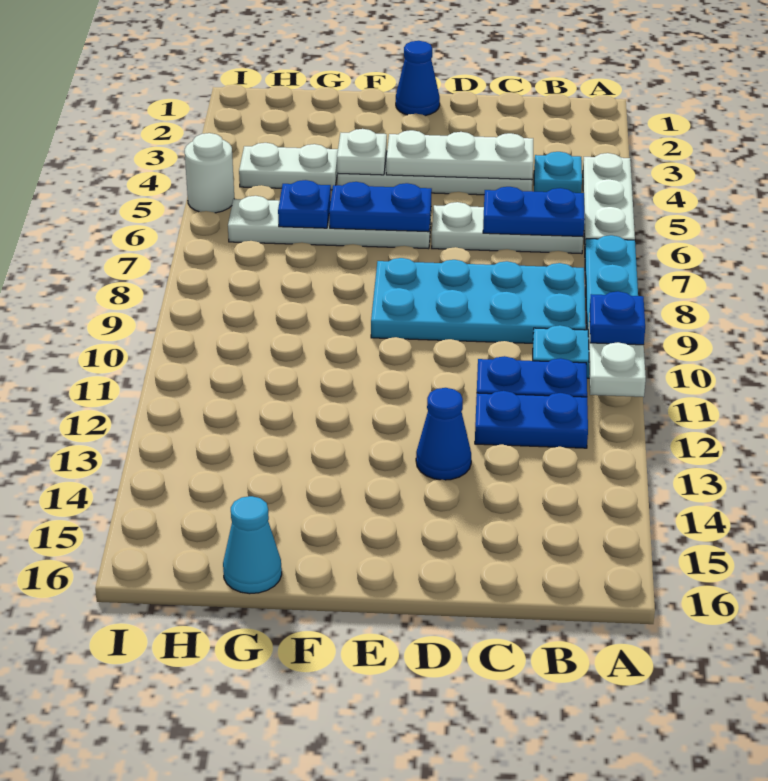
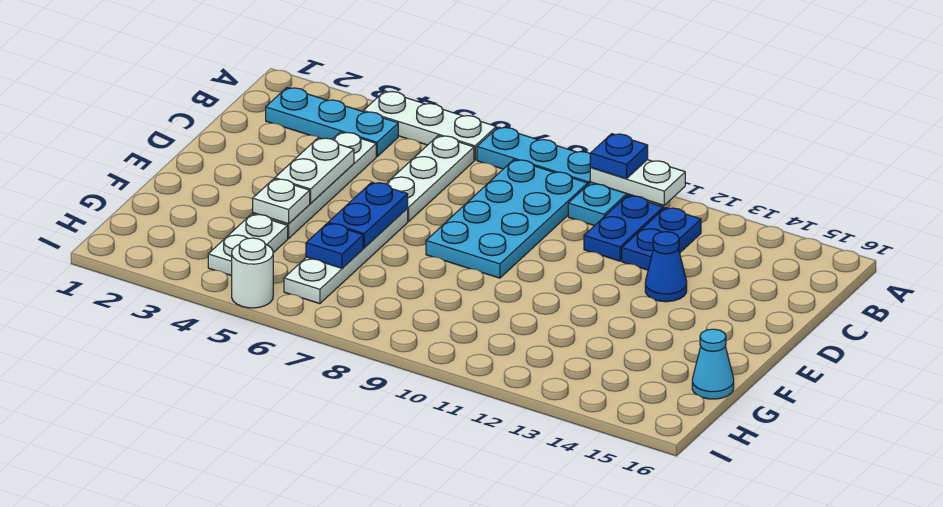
cyan plate B4 level 1 -> cyan plate B2:B4 level 1
blue plate B6:C6 level 2 -> none
white plate C4:E4 level 2 -> white plate D4:E4 level 2
blue cone E1 level 1 -> none

